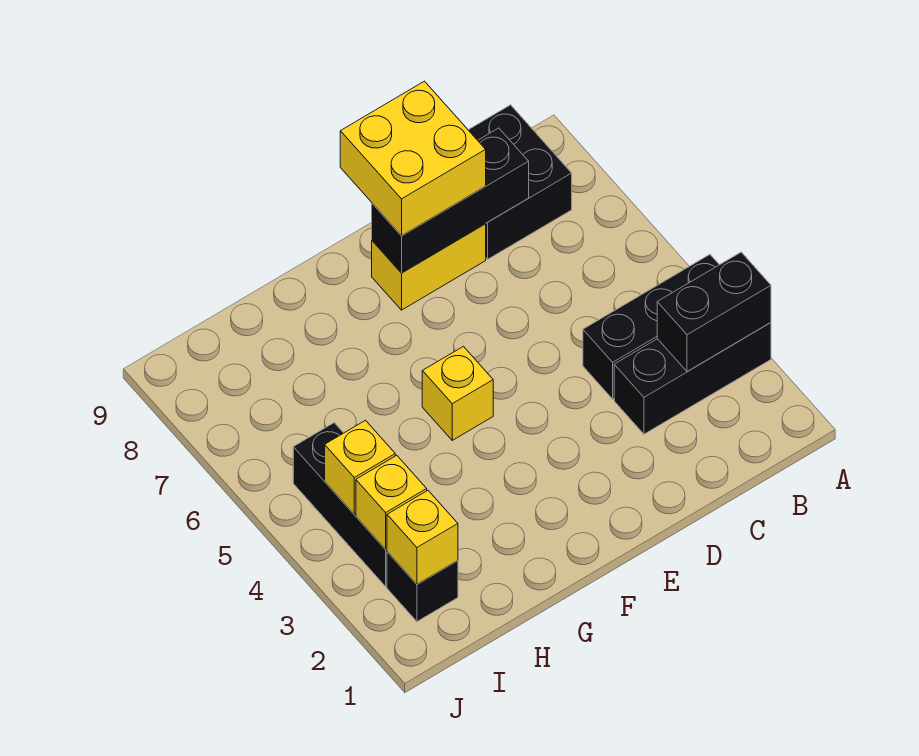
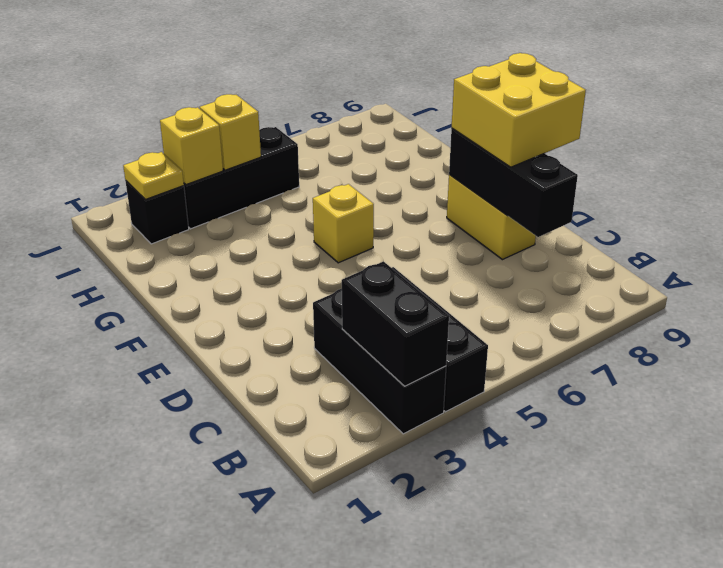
black brick B8:C9 level 1 -> none
yellow brick I2 level 2 -> yellow plate I2 level 2

